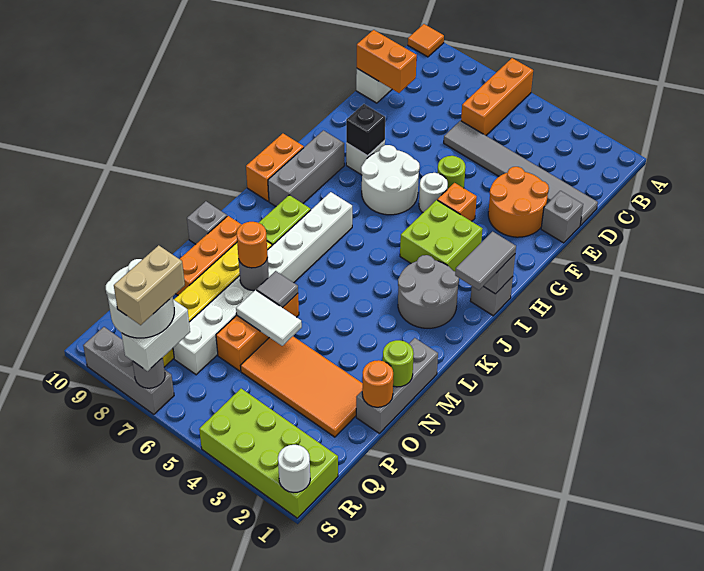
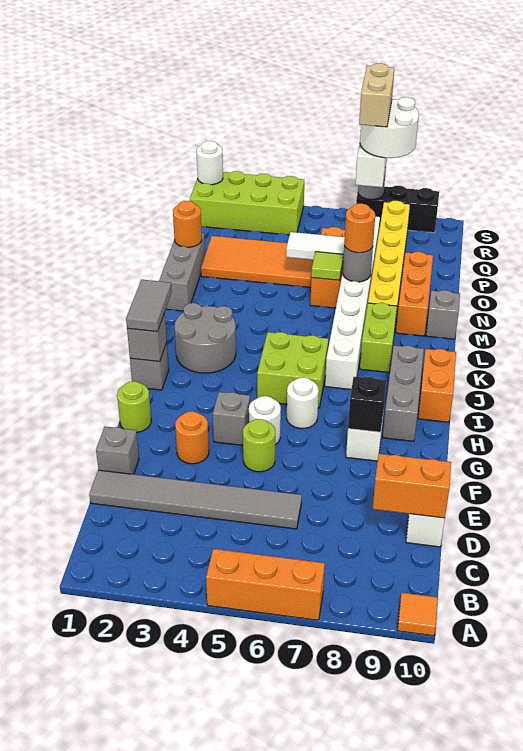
orange brick A6:C6 level 1 -> orange brick A5:A7 level 1
orange round brick E2:F3 level 1 -> orange round brick F3 level 1
orange brick G4 level 1 -> grey brick G4 level 1
white round brick G6:H7 level 1 -> white round brick H6 level 1
lime brick H3:I4 level 1 -> lime brick I5:J6 level 1
lime round brick N1 level 2 -> lime round brick G1 level 1
grey tile N6 level 2 -> lime tile N6 level 2
grey brick S7:S9 level 1 -> black brick S7:S9 level 1

